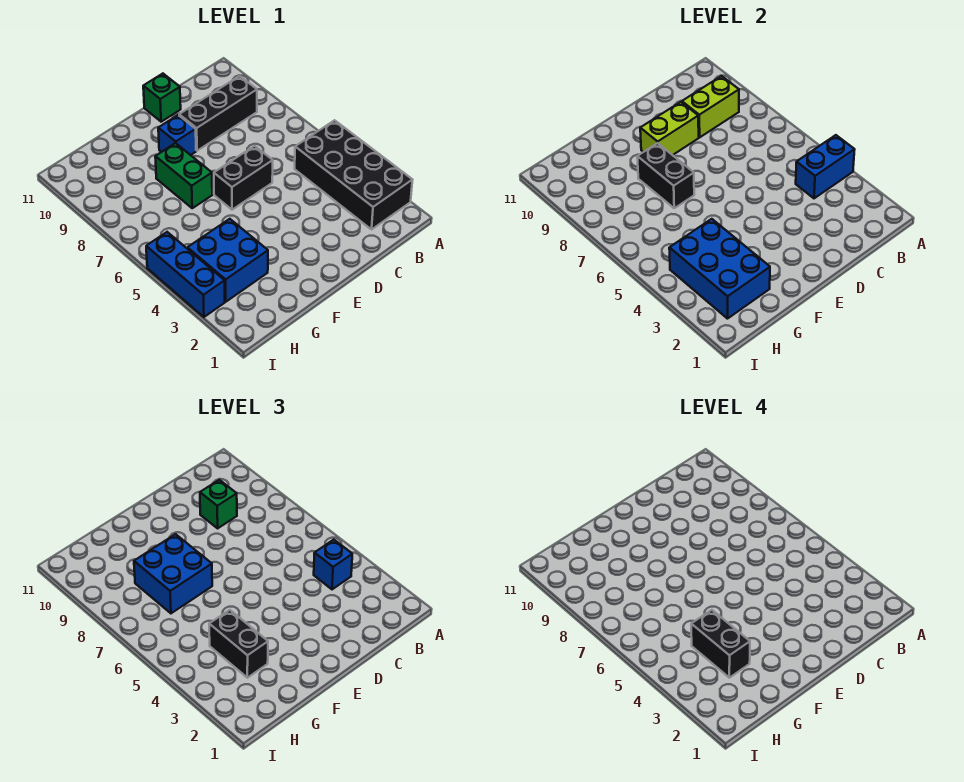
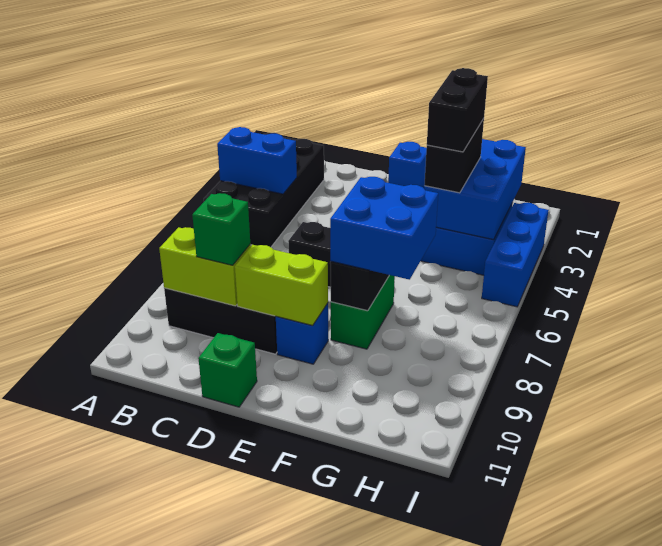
blue brick B4 level 3 -> blue brick E1 level 1

